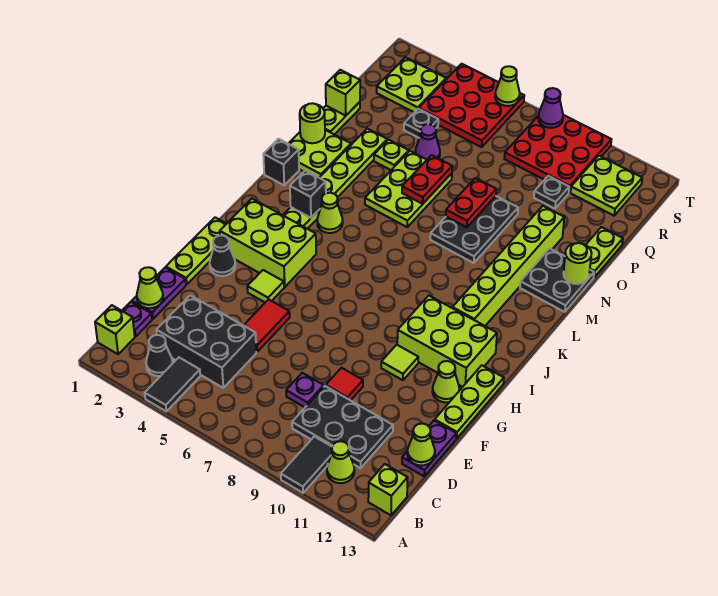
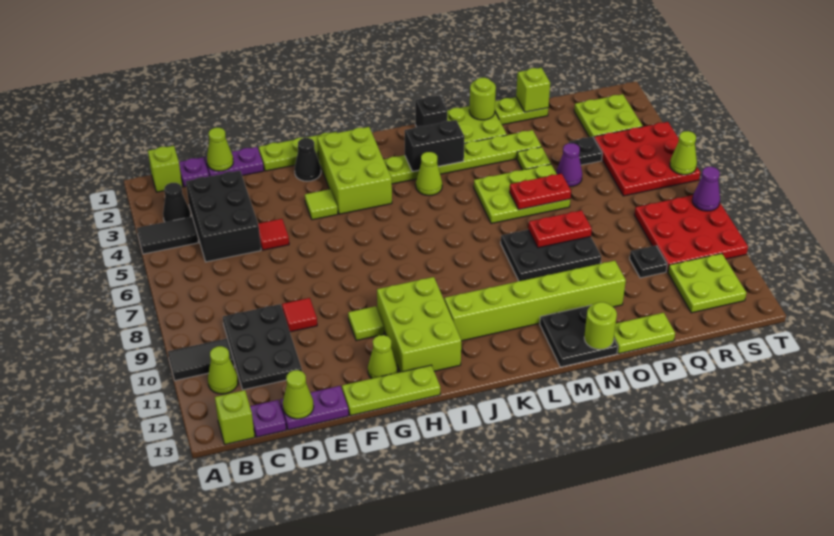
purple plate D8 level 1 -> purple plate C13 level 1
red tile E5:F5 level 1 -> red tile E5 level 1
black brick K3 level 2 -> black brick K3:L3 level 2

